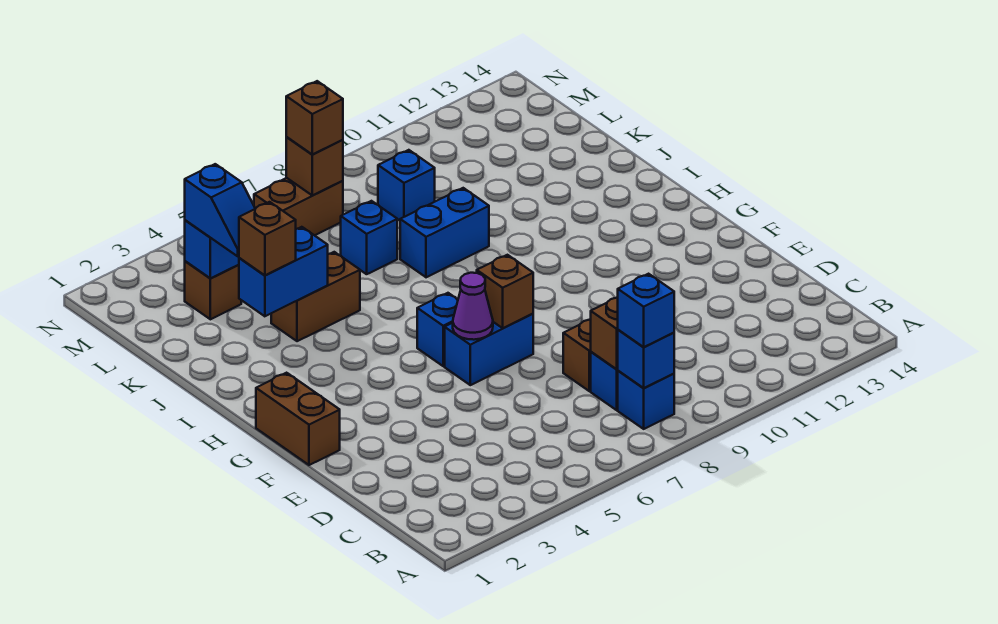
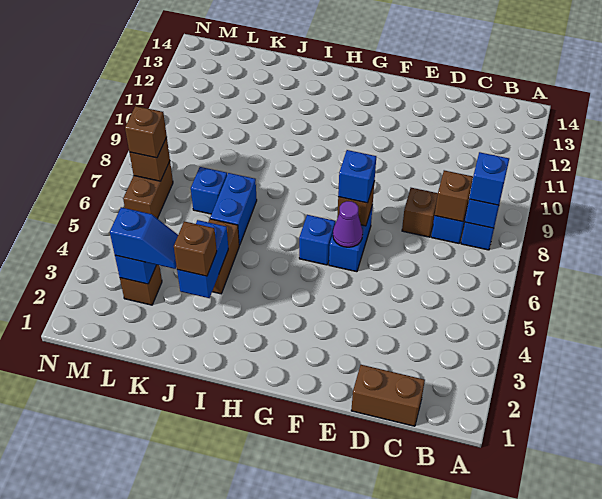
brown brick F1:G1 level 1 -> brown brick C1:D1 level 1
blue brick J8:J9 level 1 -> blue brick J6:J7 level 1
blue brick L9 level 1 -> blue brick F7 level 3

